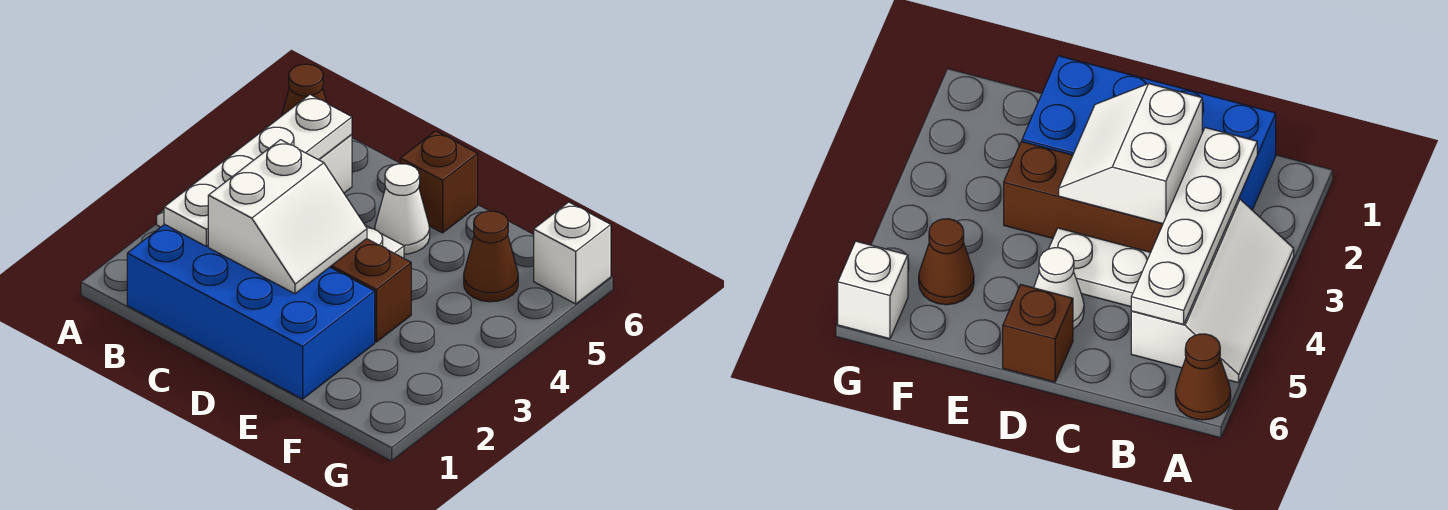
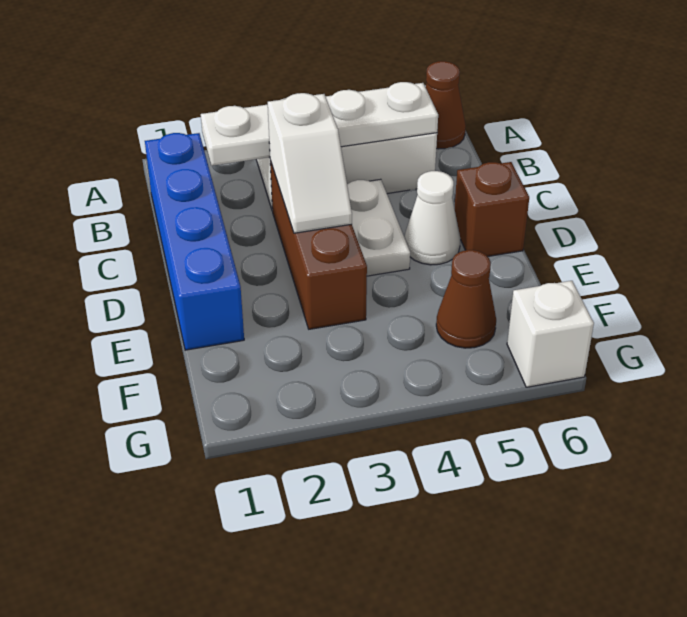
blue brick B1:E2 level 1 -> blue brick B1:E1 level 1
white slope C2:D3 level 2 top C -> white slope C3:D3 level 2 top C

